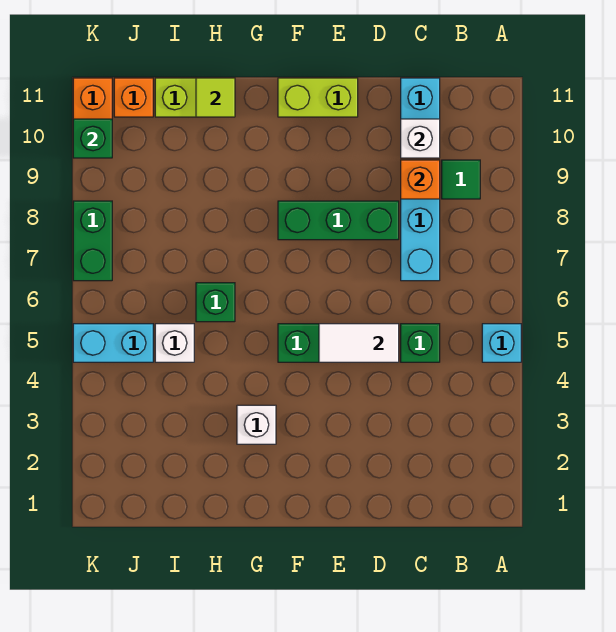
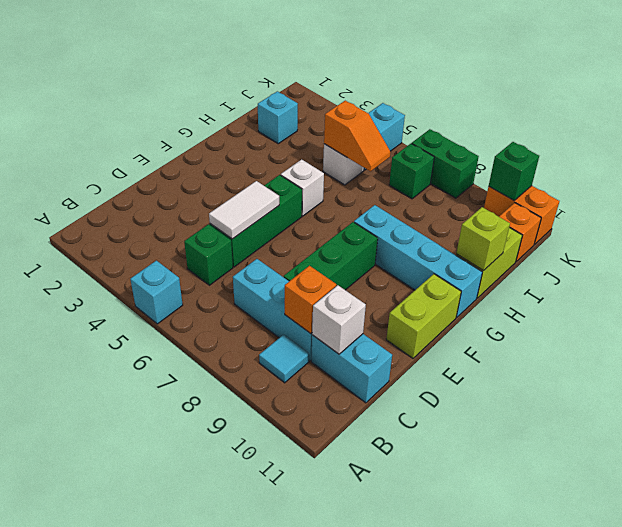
green tile B9 level 1 -> cyan tile B9 level 1
white brick G3 level 1 -> white brick G5 level 1
none -> cyan brick G8:G11 level 1
green brick H6 level 1 -> green brick J7 level 1
lime tile H11 level 2 -> lime brick H11 level 2
none -> cyan brick I2 level 1
none -> orange slope I5:I6 level 2 top 5

